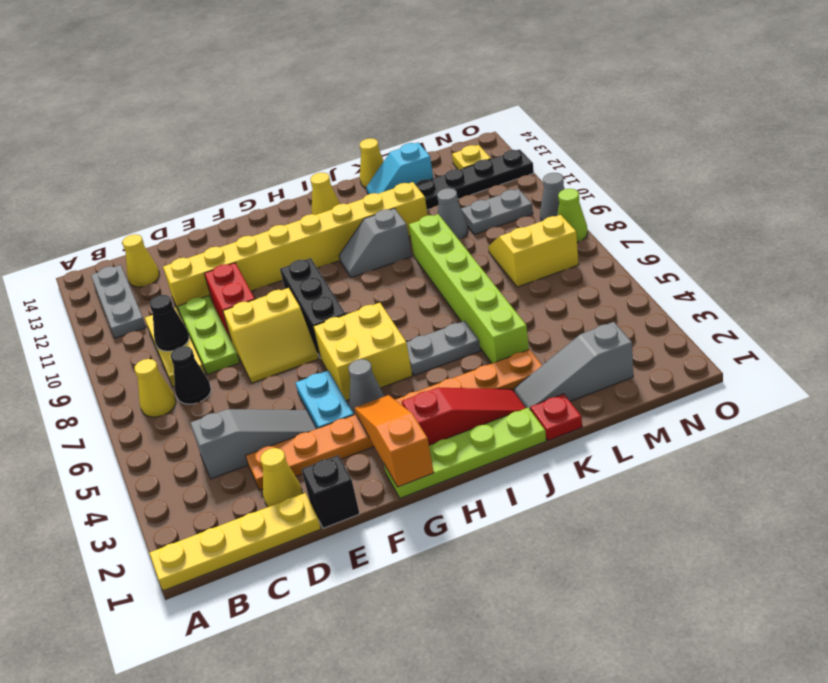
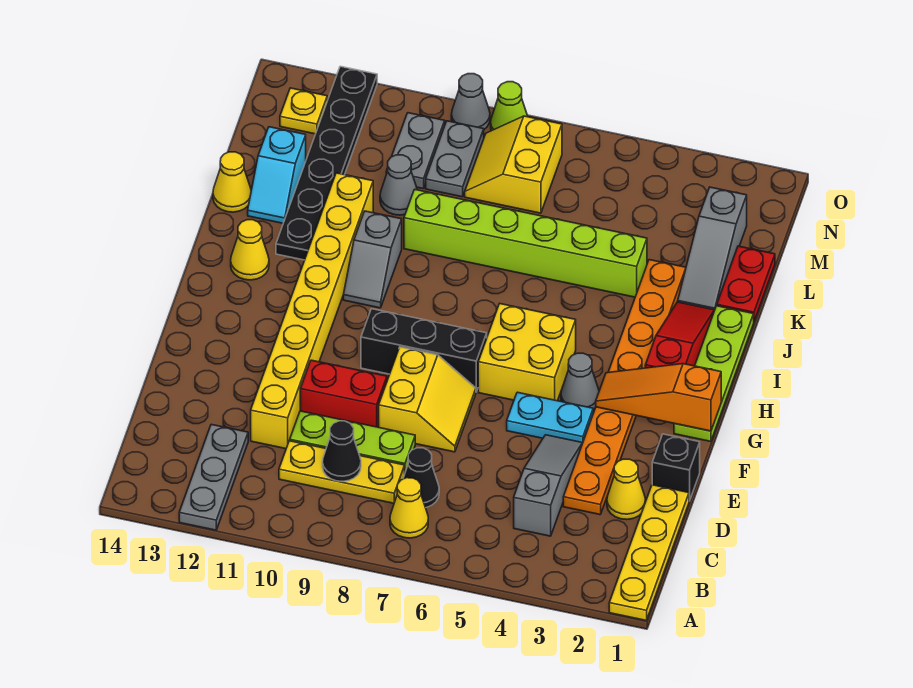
grey plate B11:B13 level 1 -> grey plate A12:C12 level 1
yellow cone C13 level 1 -> none
grey plate I5:J5 level 1 -> grey plate M9:N9 level 1
red plate K1 level 1 -> red plate K1:L1 level 1

